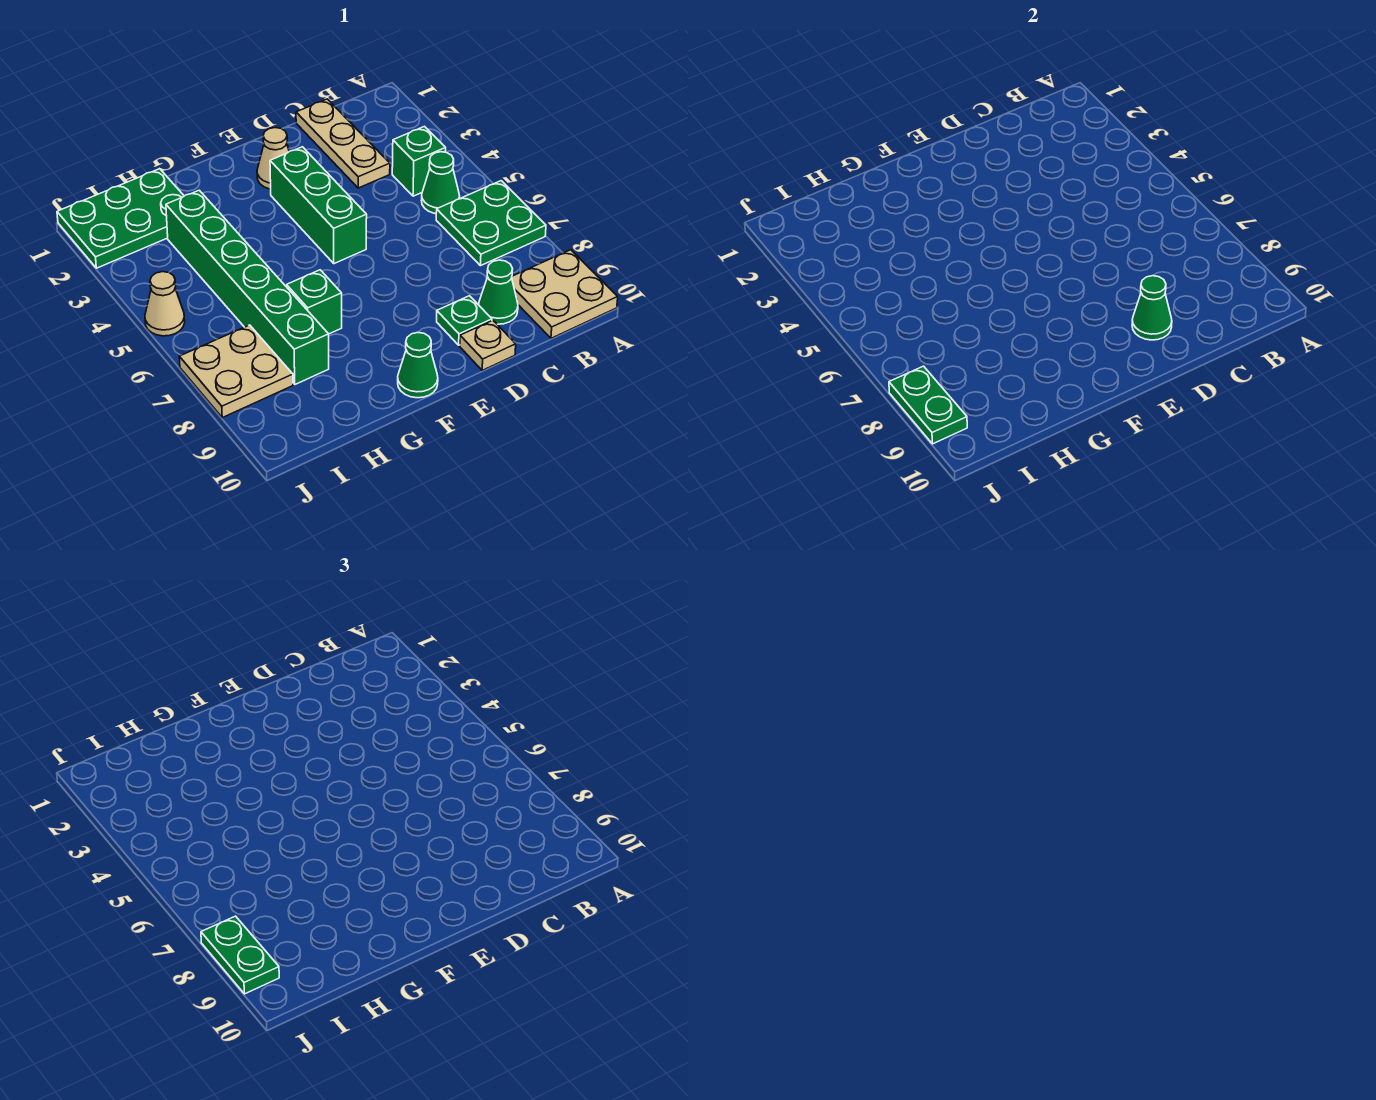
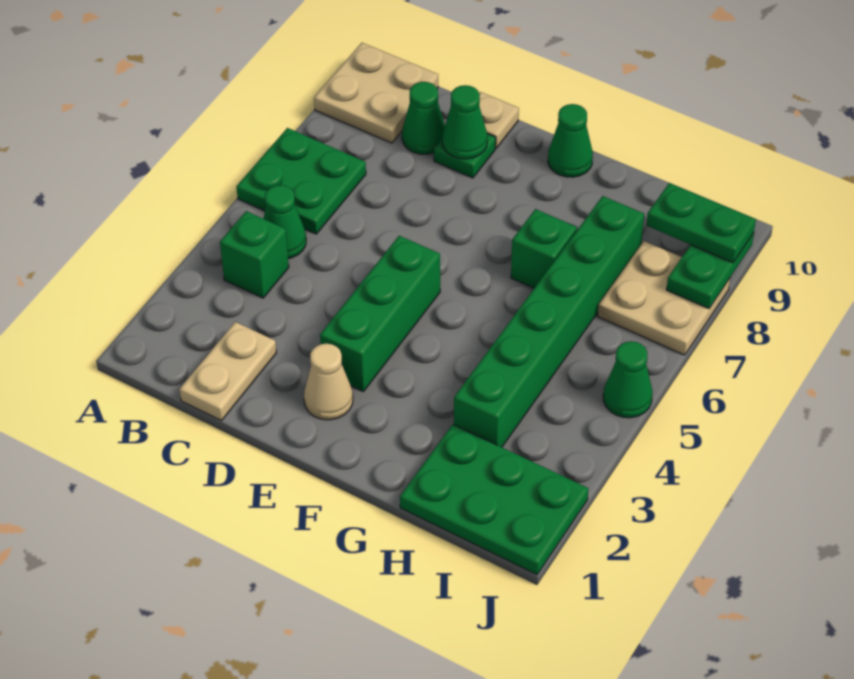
tan plate C1:C3 level 1 -> tan plate C1:C2 level 1
tan cone J5 level 1 -> green cone J5 level 1
green plate J8:J9 level 3 -> green plate I9:J9 level 3

